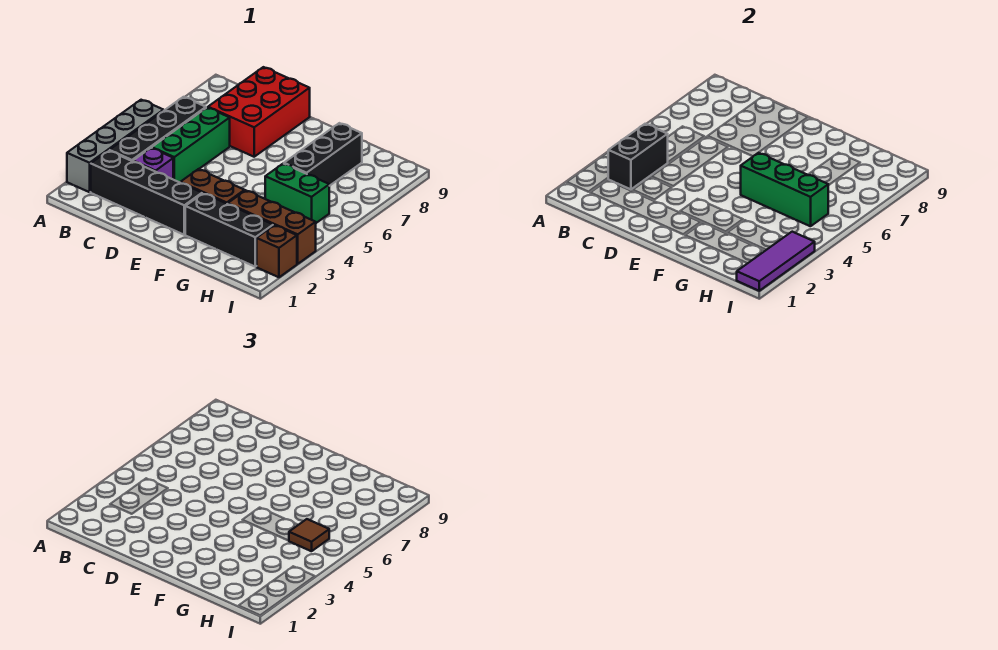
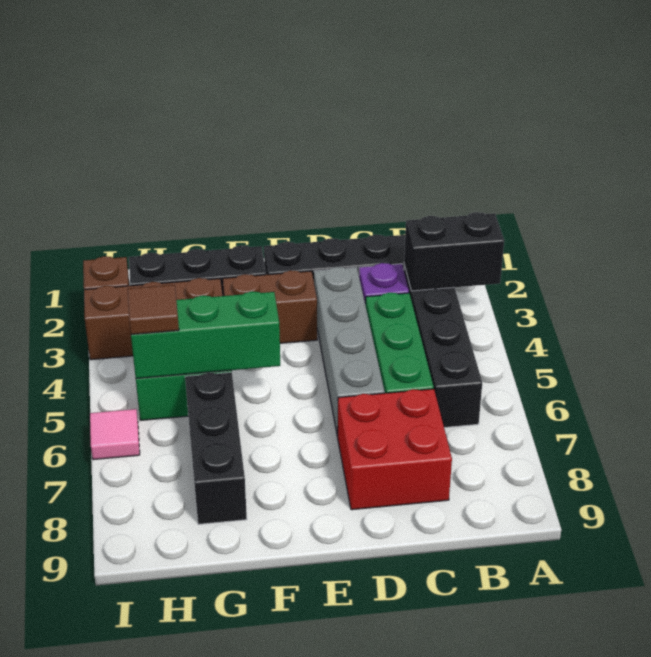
grey brick A2:A5 level 1 -> grey brick D3:D6 level 1
black brick B3:B4 level 2 -> black brick A3:B3 level 2
red brick C7:D9 level 1 -> red brick C7:D8 level 1
purple tile I1:I3 level 2 -> none
none -> pink tile I6 level 1

